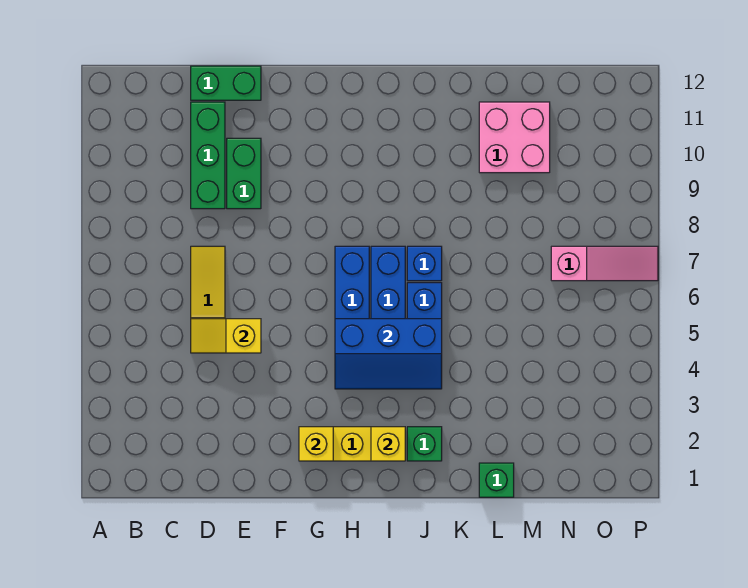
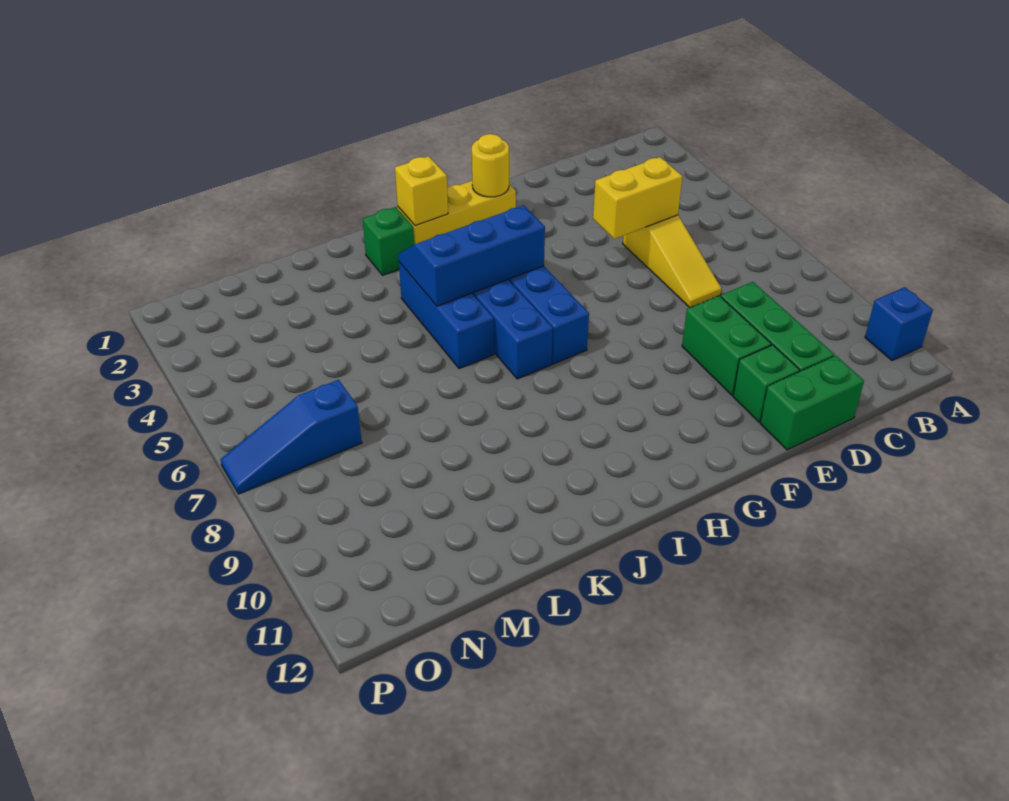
yellow slope D5:E5 level 2 top E -> yellow brick D5:E5 level 2
yellow brick G2 level 2 -> yellow round brick G2 level 2
blue brick J7 level 1 -> blue brick A11 level 1
green brick L1 level 1 -> green brick E11 level 1
pink brick L10:M11 level 1 -> none
pink slope N7:P7 level 1 top N -> blue slope N7:P7 level 1 top N

